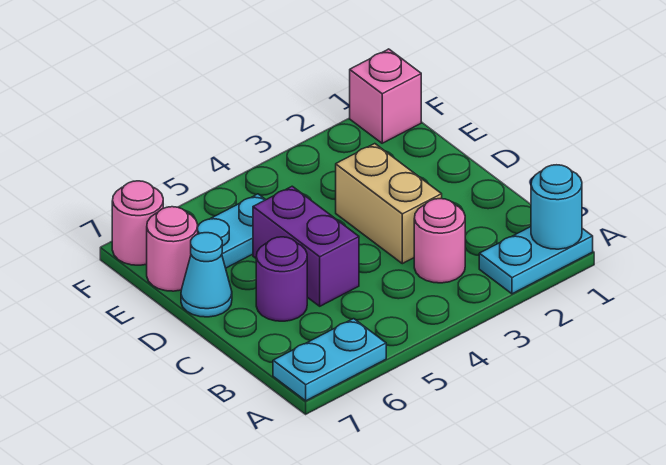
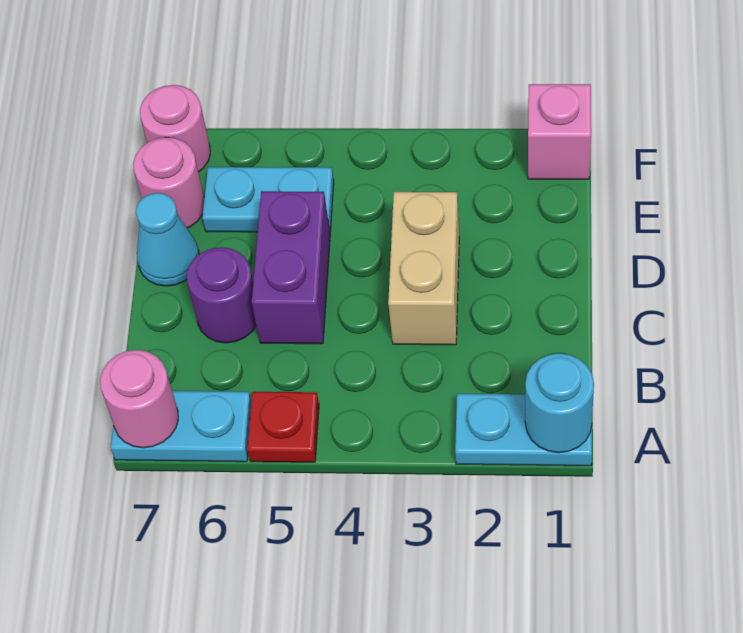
none -> red plate A5 level 1
pink round brick B3 level 1 -> pink round brick A7 level 2

